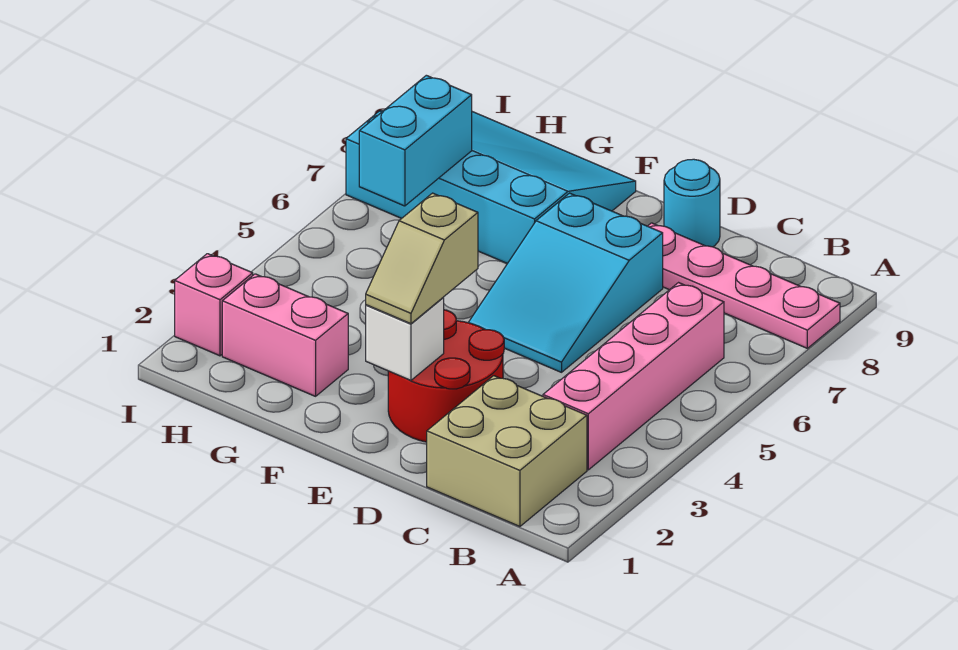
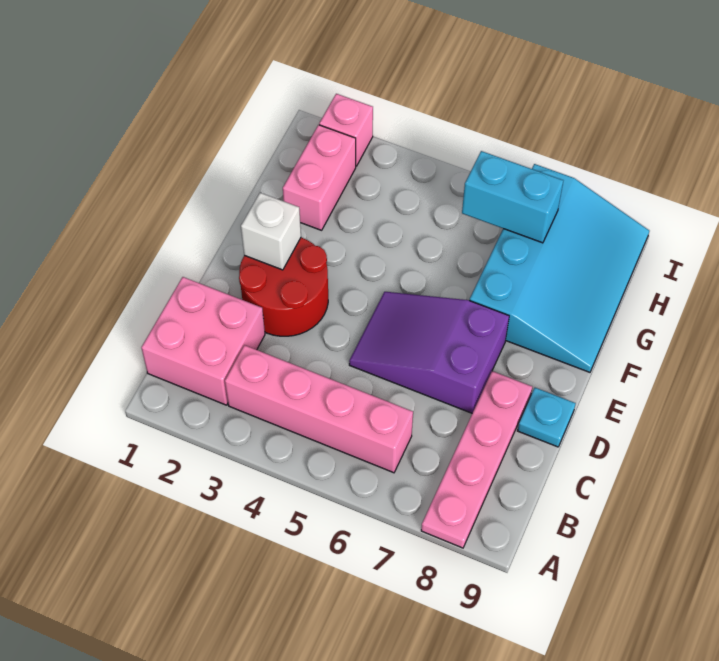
tan brick B1:C2 level 1 -> pink brick B1:C2 level 1
cyan slope D5:E7 level 1 top 7 -> purple slope D5:E7 level 1 top 7
cyan round brick D9 level 1 -> cyan plate D9 level 1
tan slope E2:E3 level 3 top 3 -> none

